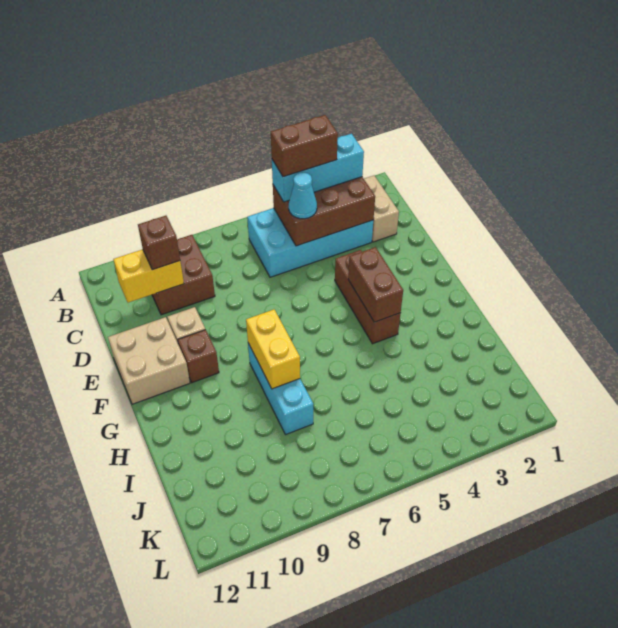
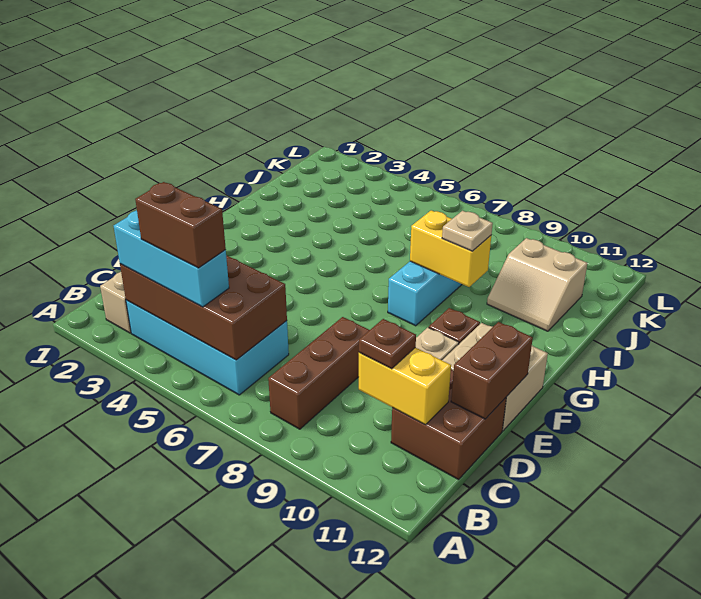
brown brick B3:C5 level 2 -> brown brick B3:C6 level 2
brown brick B9:C10 level 1 -> brown brick C11:D12 level 1
cyan cone C5 level 3 -> none
brown brick C10 level 3 -> brown plate C10 level 3
brown brick E4:G4 level 1 -> brown brick B8:D8 level 1
brown brick F4:G4 level 2 -> brown brick D12:E12 level 2
yellow brick G8:H8 level 2 -> yellow brick H8:H9 level 2
none -> tan plate H9 level 3
none -> tan slope I10:J11 level 1 top J

